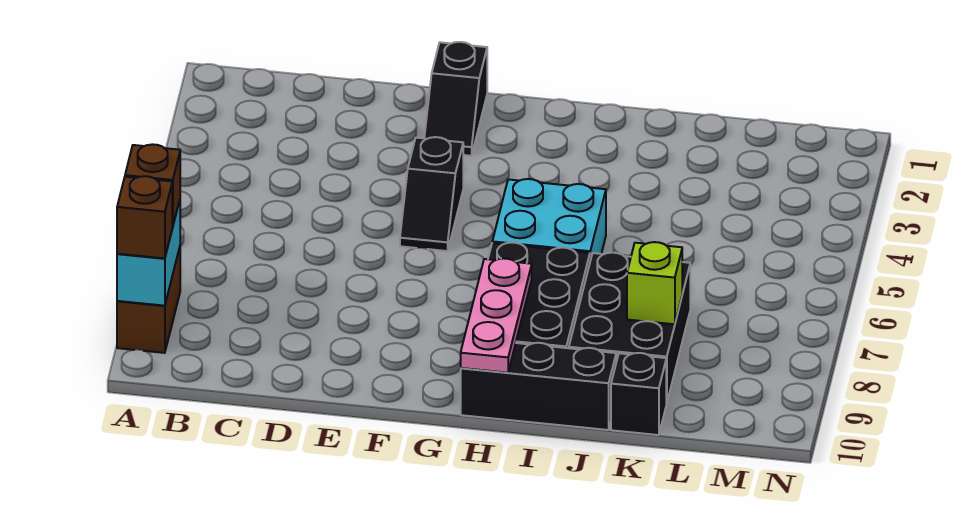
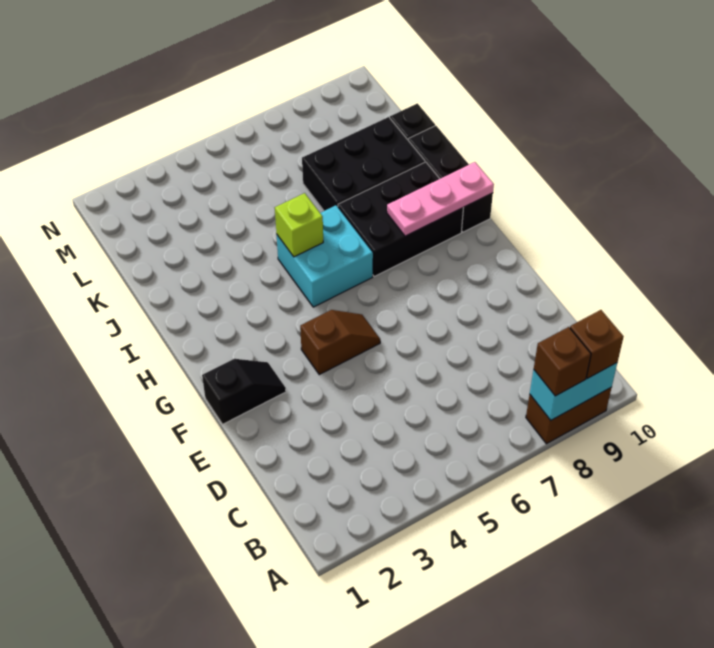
black slope F4:F5 level 1 top 4 -> brown slope F4:F5 level 1 top 4
lime brick K8 level 2 -> lime brick I5 level 2

